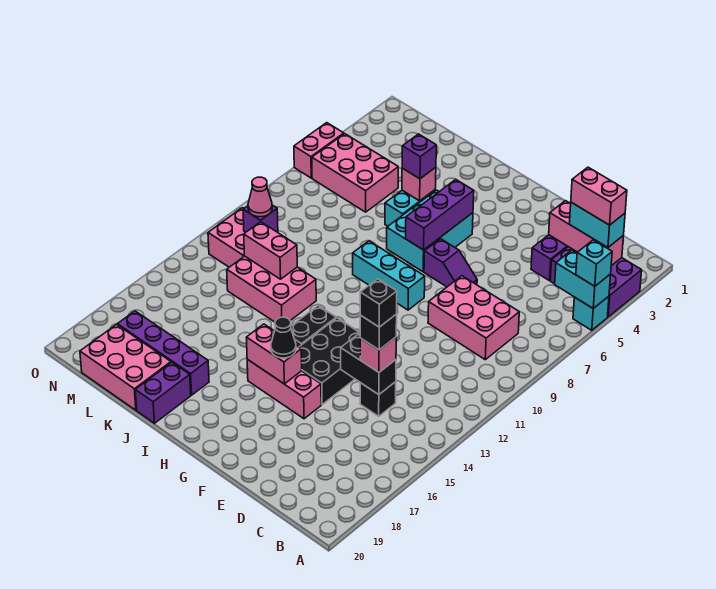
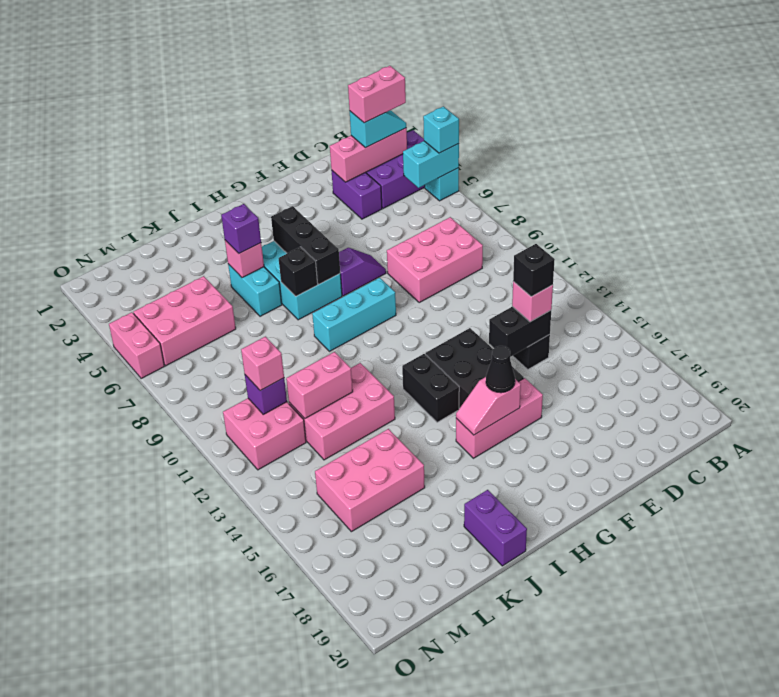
cyan brick B3:C3 level 3 -> cyan slope B3:C3 level 3 top C
black brick D14 level 5 -> black brick I7 level 2
pink brick G16:H16 level 2 -> pink slope G16:H16 level 2 top G
purple brick H5:H7 level 2 -> black brick H5:H7 level 2
purple brick J18:M18 level 1 -> none
pink brick K19:M20 level 1 -> pink brick K15:M16 level 1
pink cone M11 level 3 -> pink brick M11 level 3

